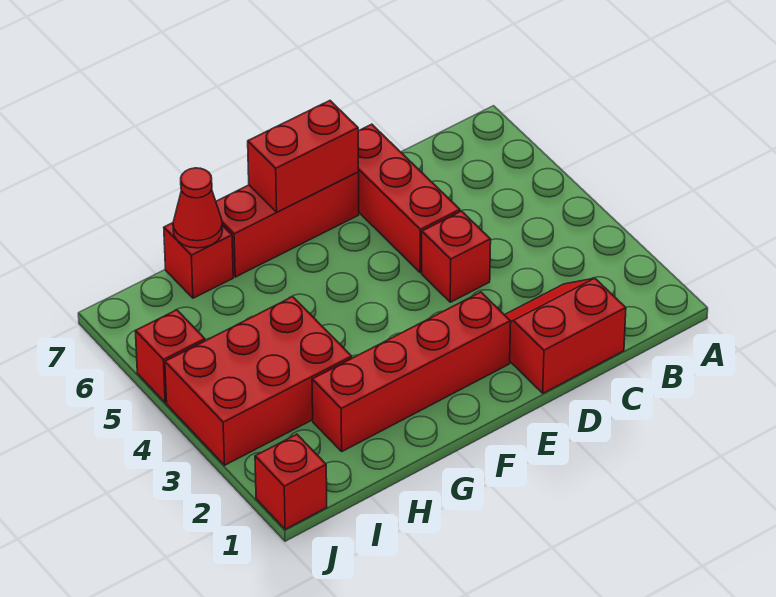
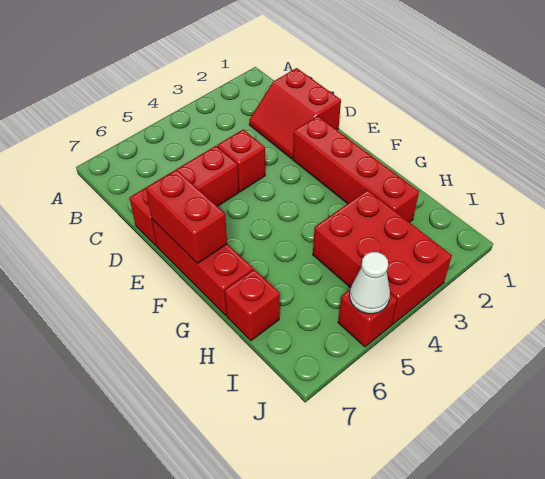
red cone H7 level 2 -> none
red brick J1 level 1 -> none
none -> white cone J5 level 2

